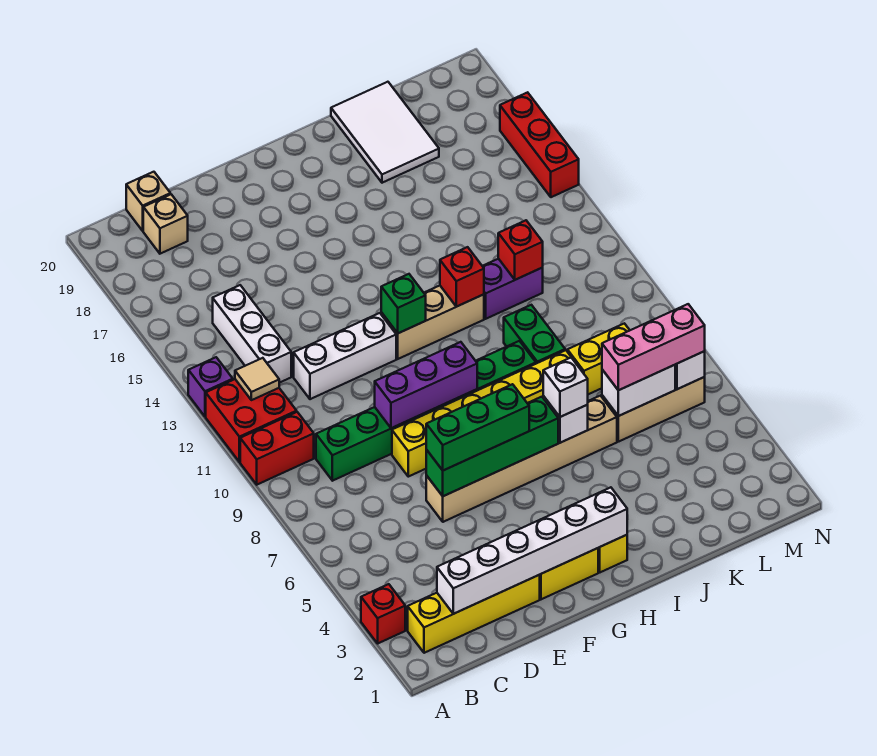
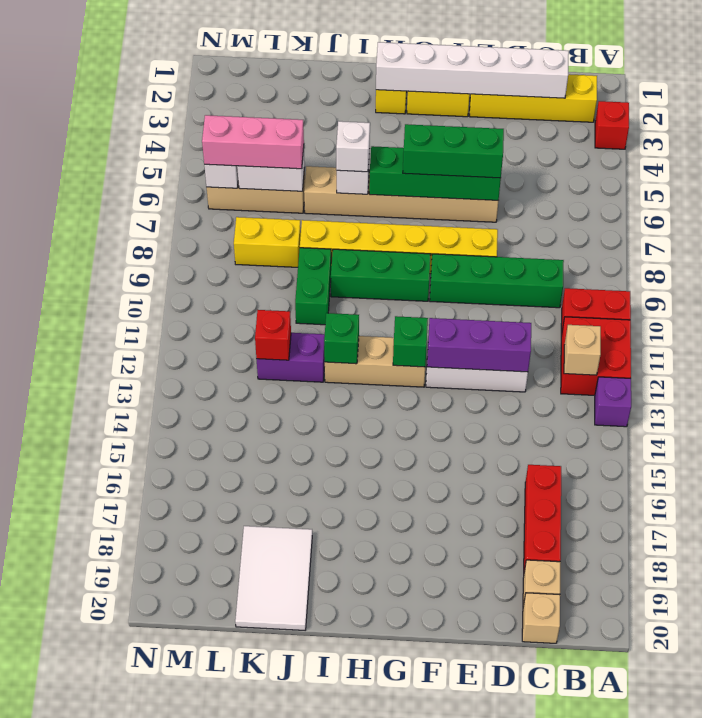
tan tile B12 level 2 -> tan brick B12 level 2
white brick C13:C15 level 1 -> none
purple brick E9:G9 level 2 -> purple brick D12:F12 level 2
red brick I12 level 2 -> green brick I12 level 2
red brick N15:N17 level 1 -> red brick C16:C18 level 1

